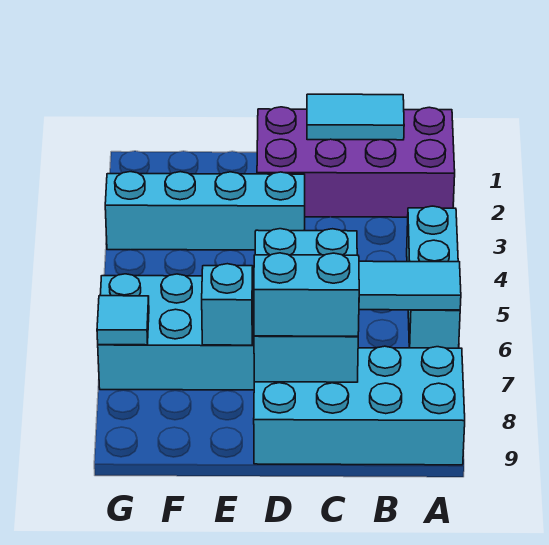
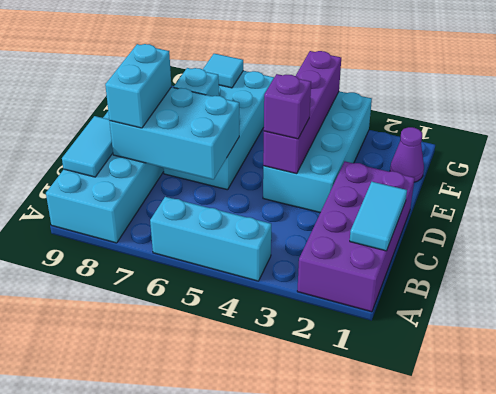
cyan tile A6:B6 level 2 -> cyan tile B9:C9 level 2
cyan brick D3:G3 level 1 -> cyan brick D3:G4 level 1
none -> purple brick D4:G4 level 2
none -> purple brick D4 level 3
none -> purple cone F1 level 1

